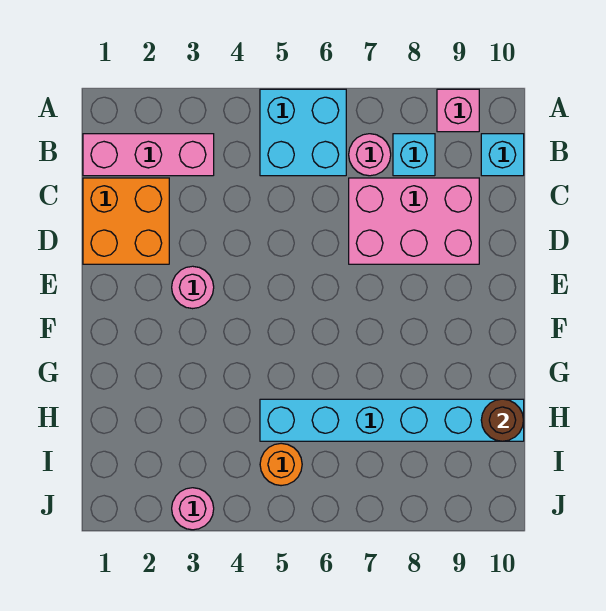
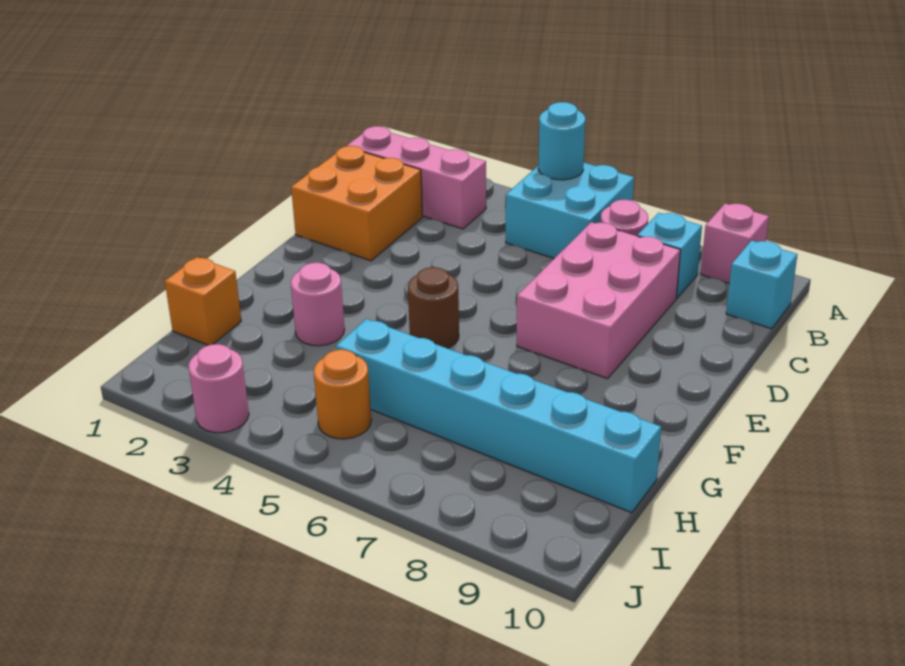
none -> cyan round brick A5 level 2
pink brick C7:D9 level 1 -> pink brick C7:E8 level 1
pink round brick E3 level 1 -> pink round brick G3 level 1
none -> orange brick H1 level 1
brown round brick H10 level 2 -> brown round brick F5 level 1

